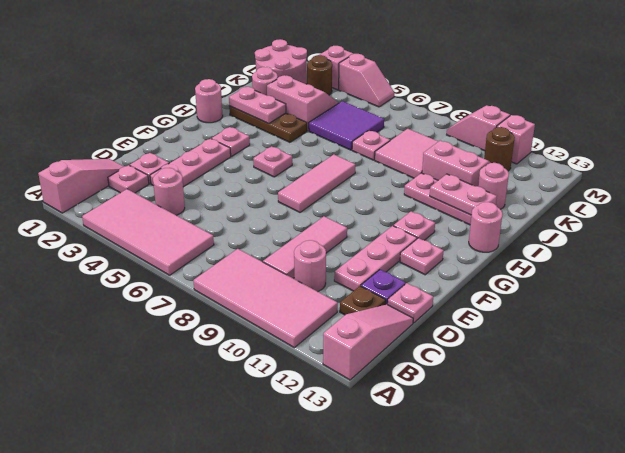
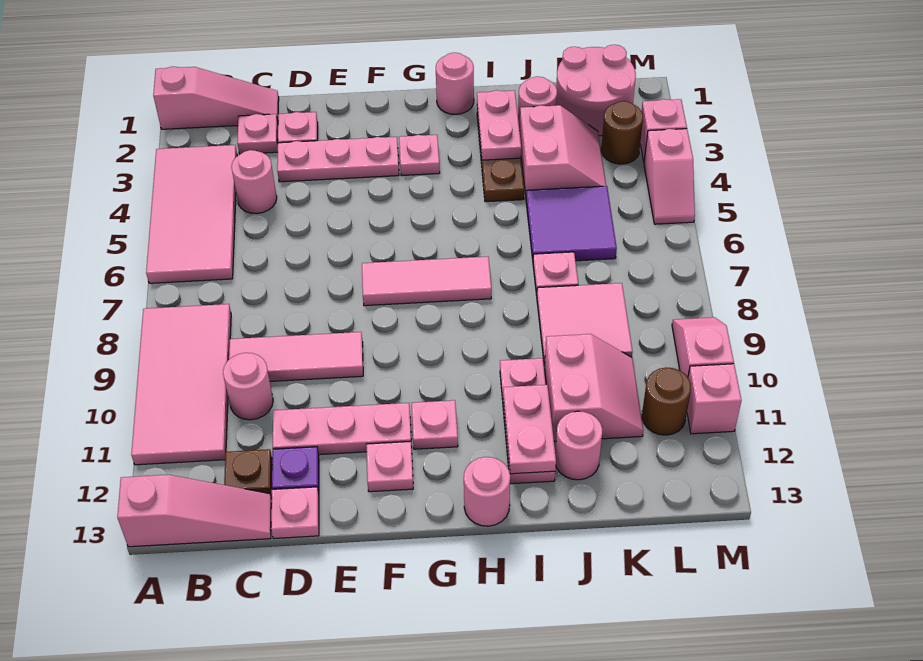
pink plate G5 level 1 -> none

